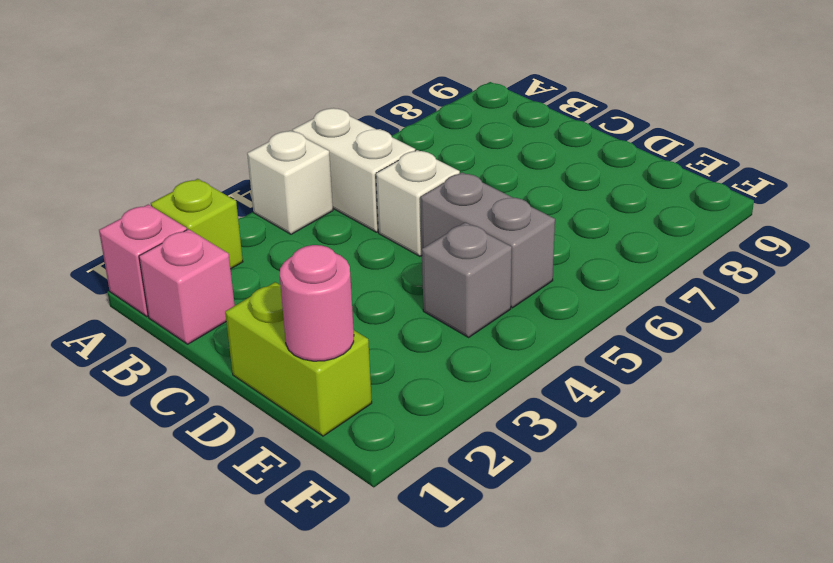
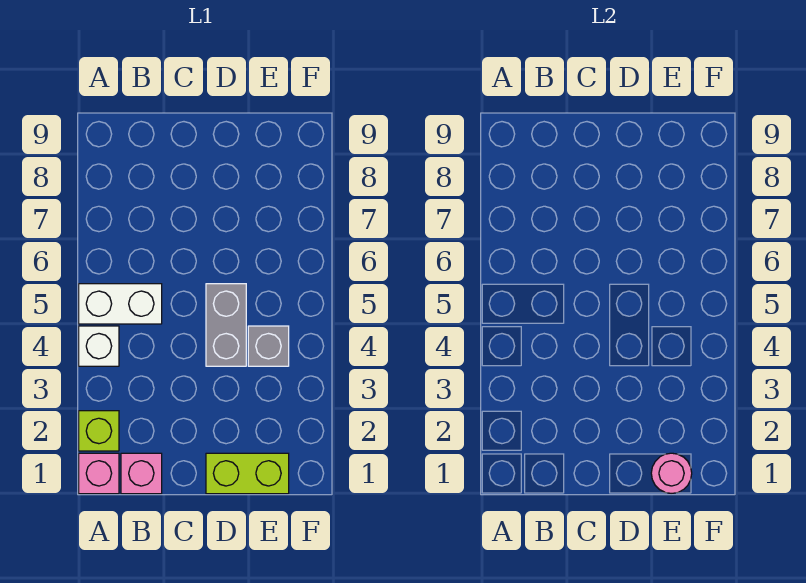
white brick C5 level 1 -> none
grey brick D5:E5 level 1 -> grey brick D4:D5 level 1

